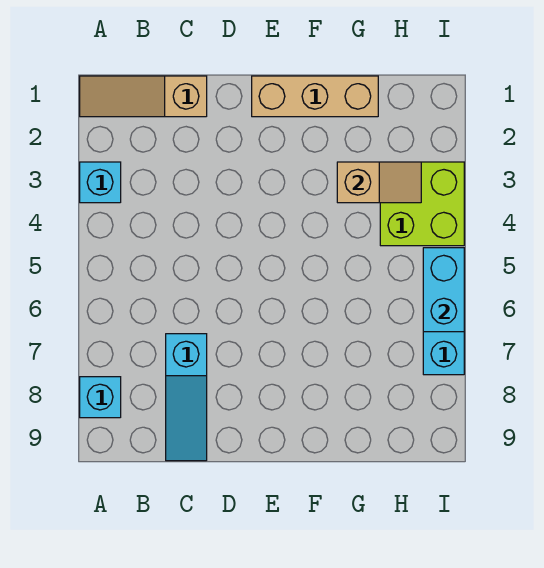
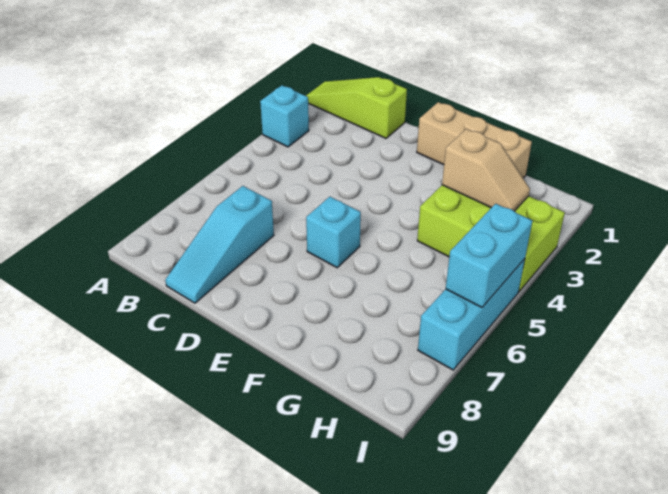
tan slope A1:C1 level 1 top C -> lime slope A1:C1 level 1 top C
cyan brick A8 level 1 -> cyan brick E6 level 1
lime brick H3:I4 level 1 -> lime brick G3:I4 level 1

